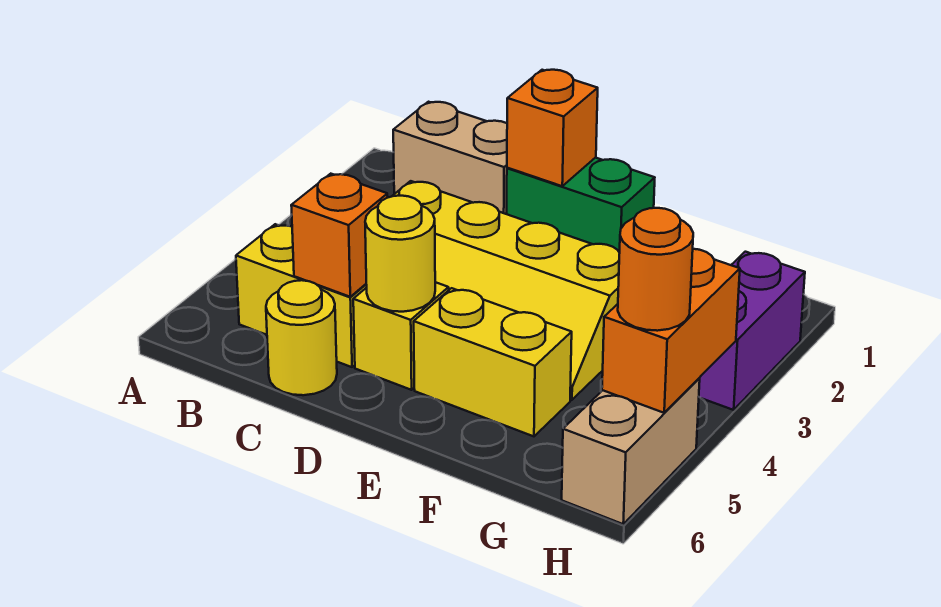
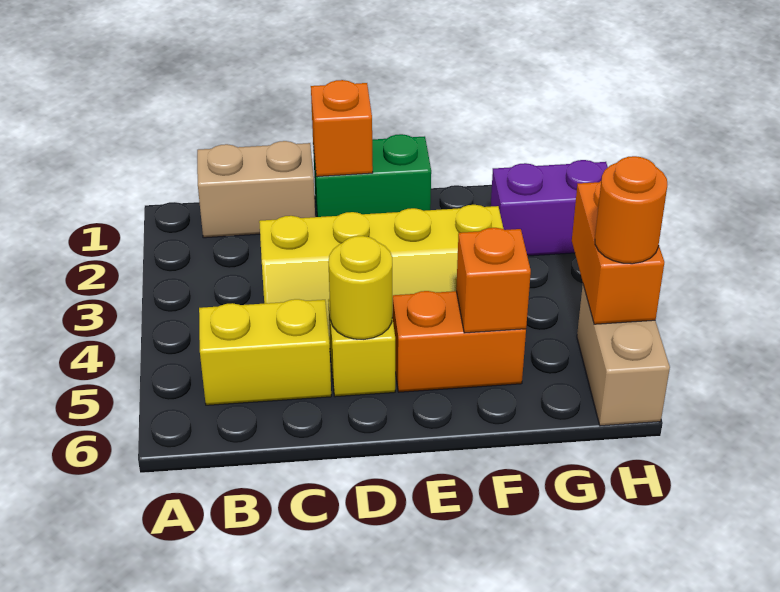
orange brick C5 level 2 -> orange brick F5 level 2
yellow round brick C6 level 1 -> none
yellow brick E5:F5 level 1 -> orange brick E5:F5 level 1
purple brick H2:H3 level 1 -> purple brick G2:H2 level 1

